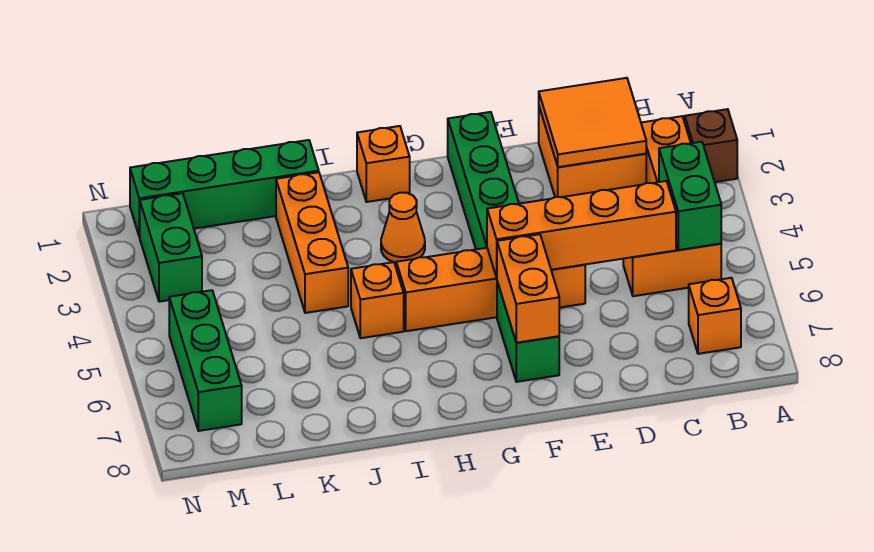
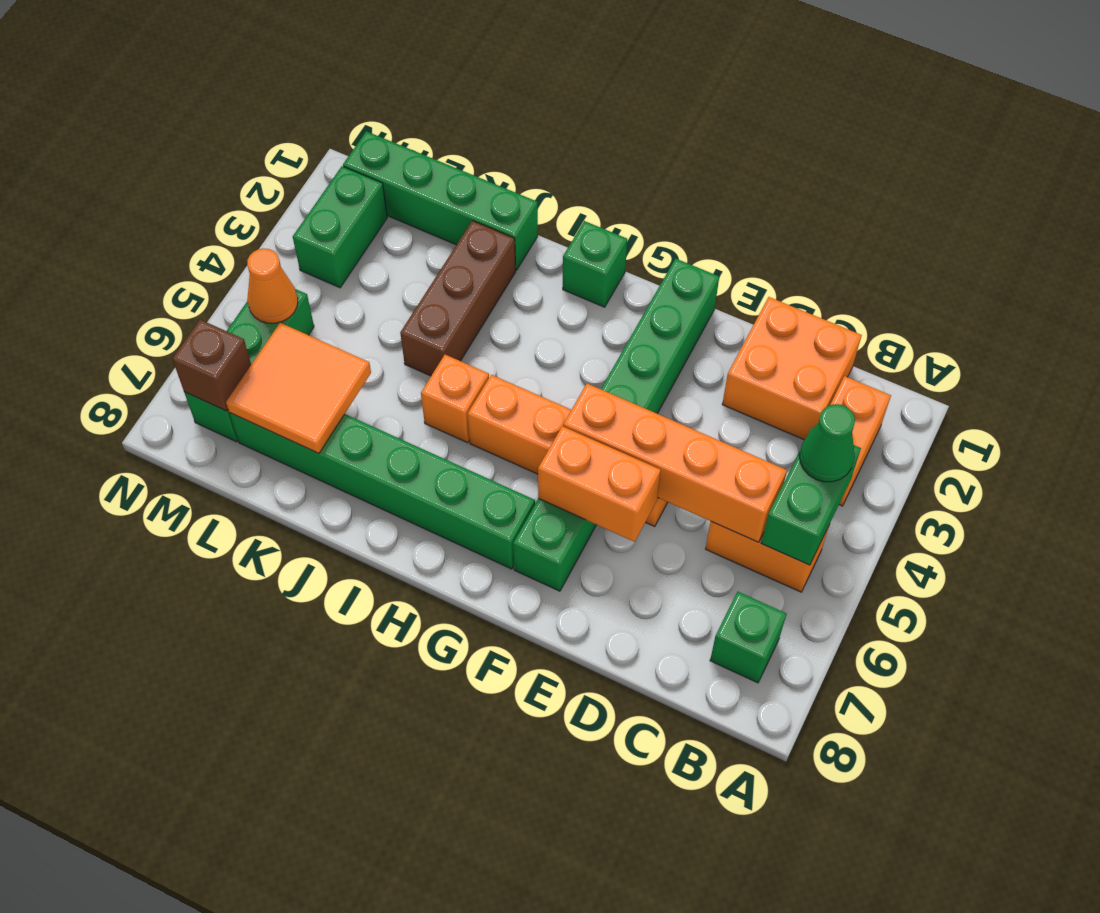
brown brick A2 level 1 -> brown brick M7 level 2
none -> green cone B4 level 3
orange brick B7 level 1 -> green brick B7 level 1
orange tile C1:D2 level 2 -> orange tile K6:L7 level 2
orange brick F6:F7 level 2 -> orange brick E6:F6 level 2
none -> green brick G7:L7 level 1
orange brick H1 level 1 -> green brick H1 level 1
orange cone H3 level 1 -> orange cone M5 level 2
orange brick J2:J4 level 1 -> brown brick J2:J4 level 1

